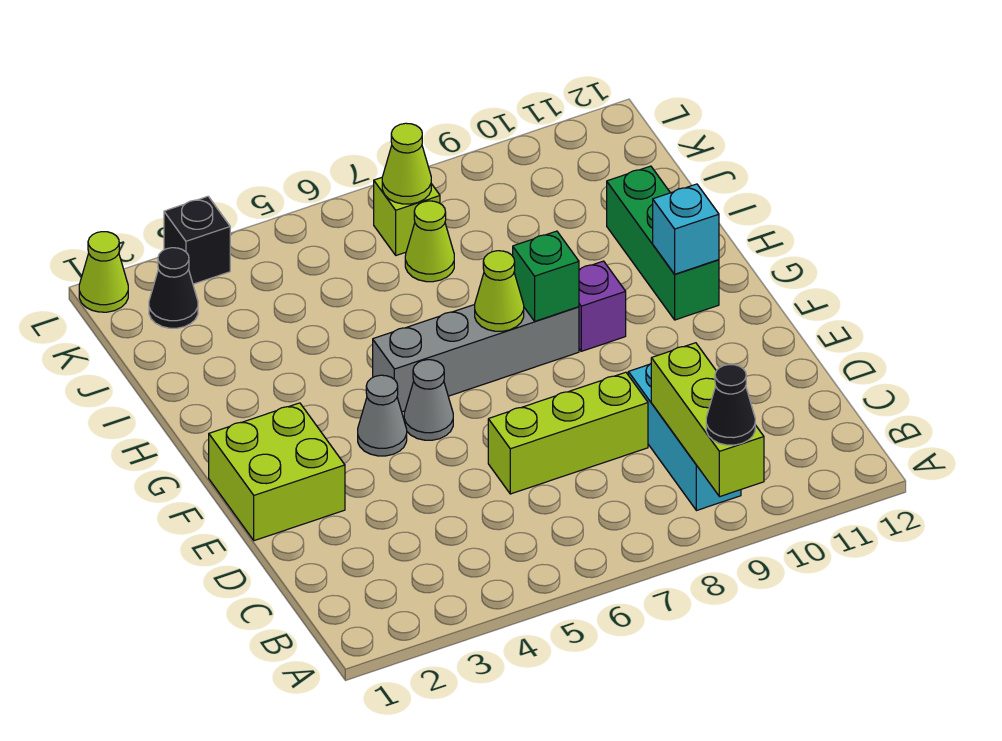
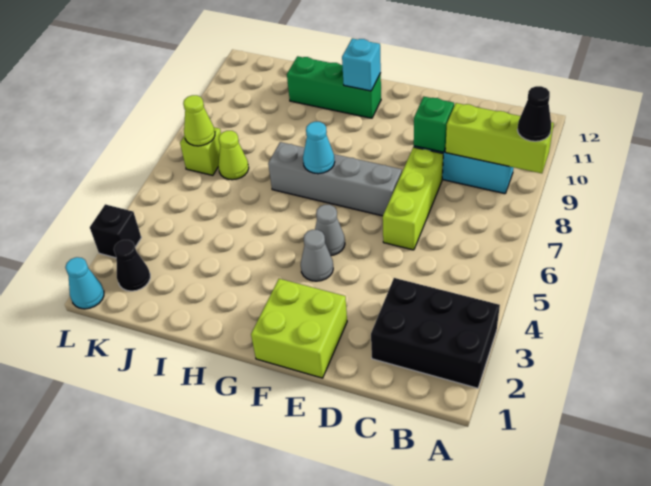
none -> black brick A2:C3 level 1
grey brick G5:G8 level 1 -> grey brick E7:H7 level 1
lime cone G7 level 2 -> cyan cone G7 level 2
green brick G8 level 2 -> green brick D9 level 2
purple brick G9 level 1 -> none
lime cone L1 level 1 -> cyan cone L1 level 1

